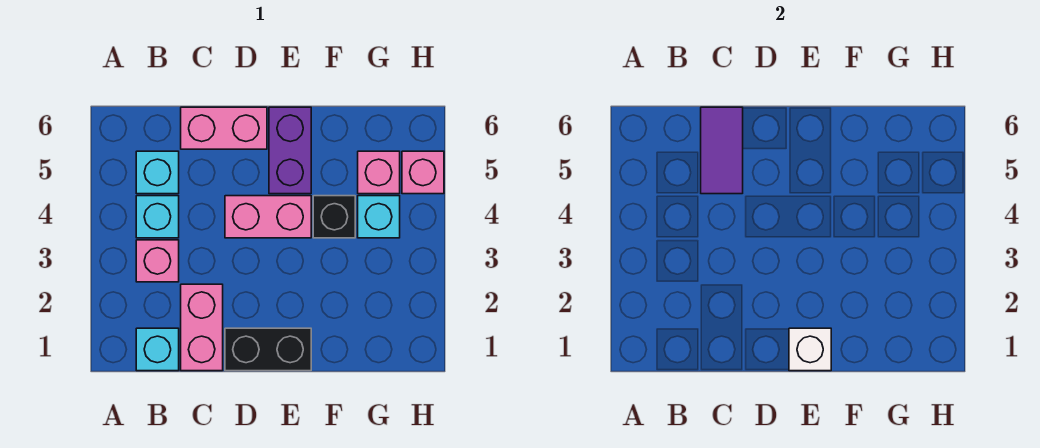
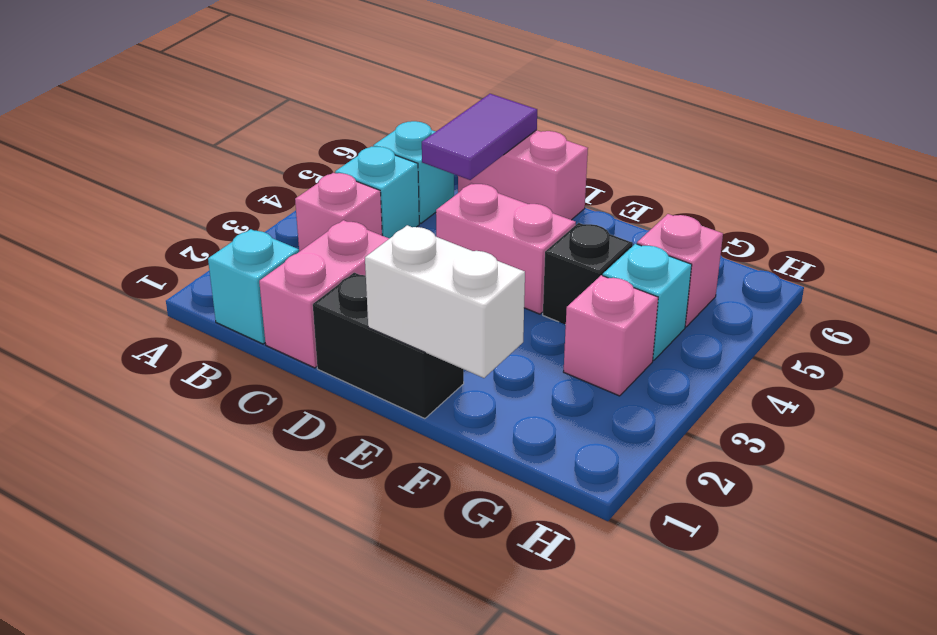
white brick E1 level 2 -> white brick E1:F1 level 2
purple brick E5:E6 level 1 -> none
pink brick H5 level 1 -> pink brick G3 level 1

